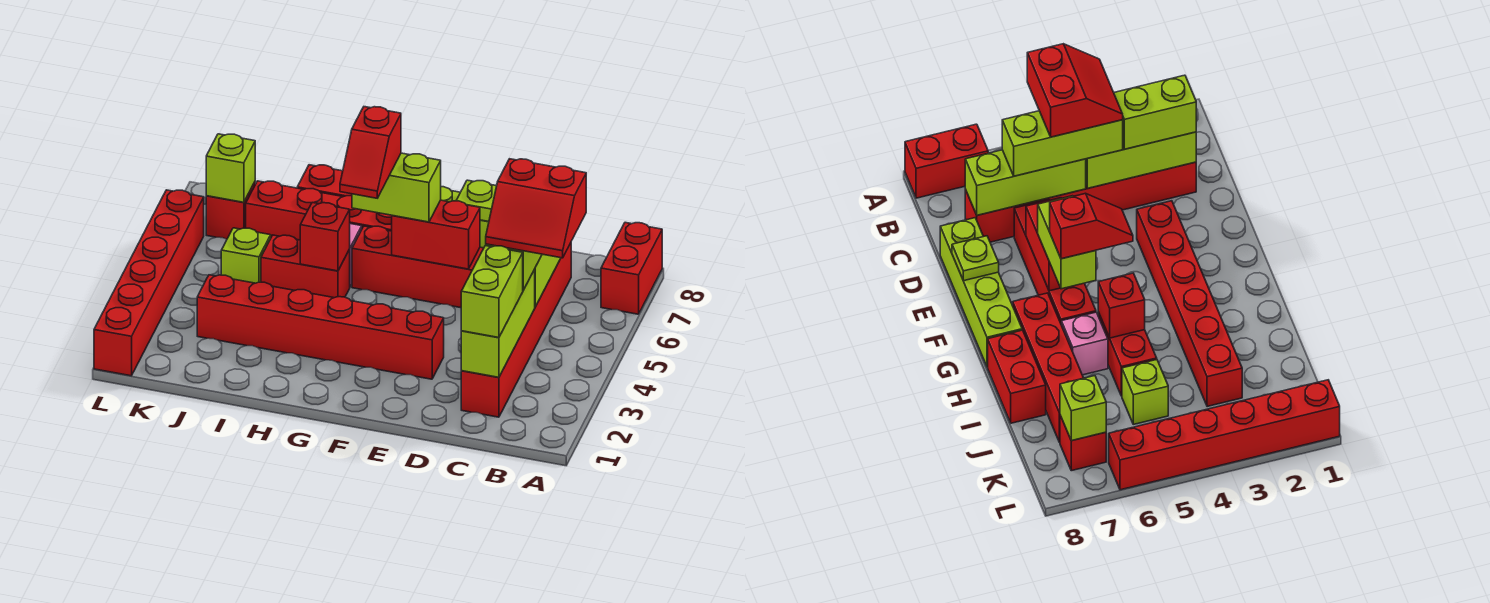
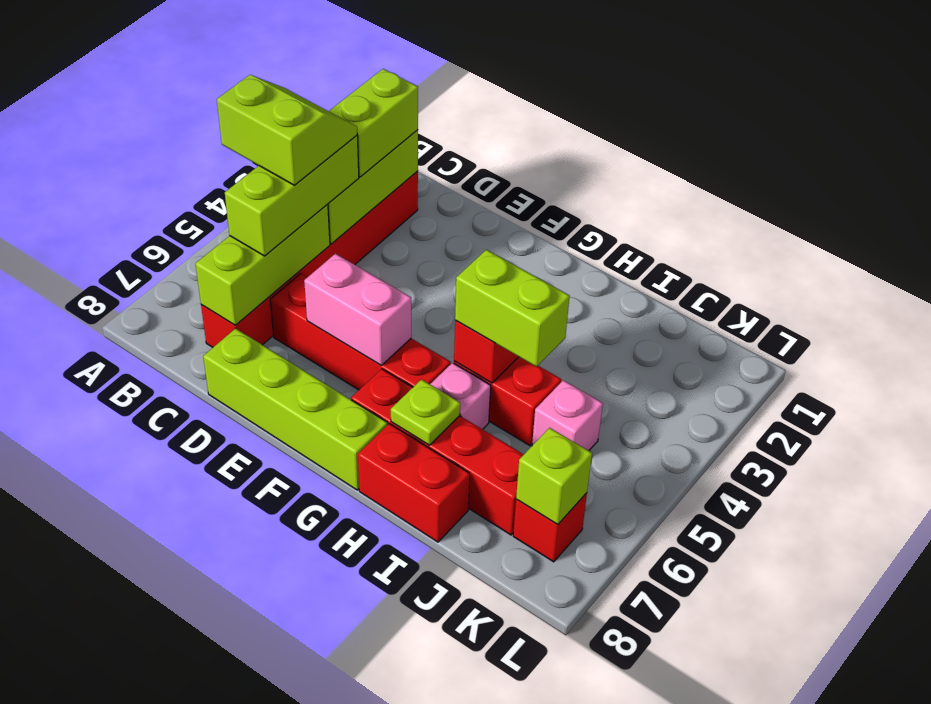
red brick A7:A8 level 1 -> none
red slope B4:C5 level 4 top 5 -> lime slope B4:C5 level 4 top 5
red brick E3:J3 level 1 -> none
red brick E6:F6 level 2 -> pink brick E6:F6 level 2
lime plate E8 level 2 -> lime plate H7 level 2
lime brick F6:G6 level 3 -> lime brick H5:I5 level 3
red slope G5:G6 level 4 top 6 -> none
lime brick J5 level 1 -> pink brick J5 level 1
red brick L1:L6 level 1 -> none

